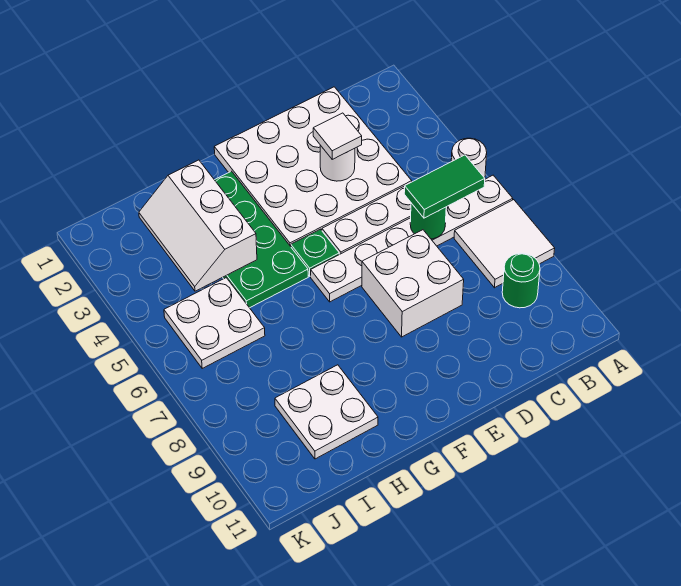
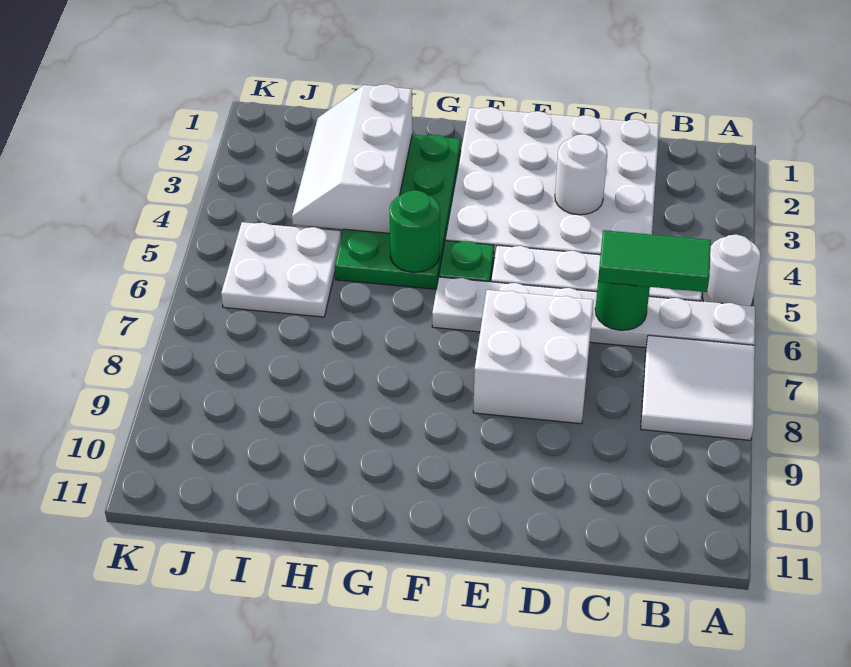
green round brick B9 level 1 -> green round brick G5 level 2
white tile D3 level 3 -> none
white plate H9:I10 level 1 -> none

